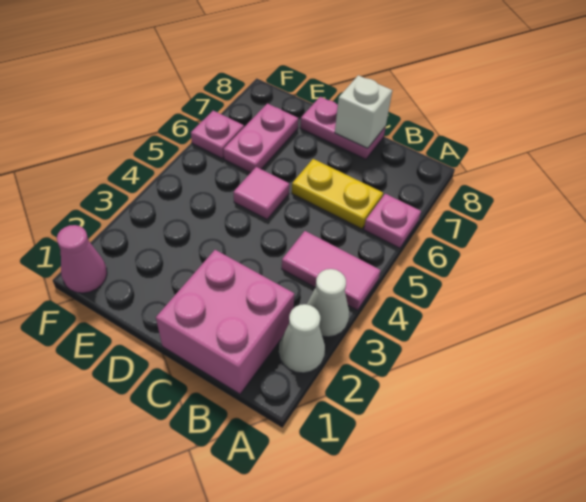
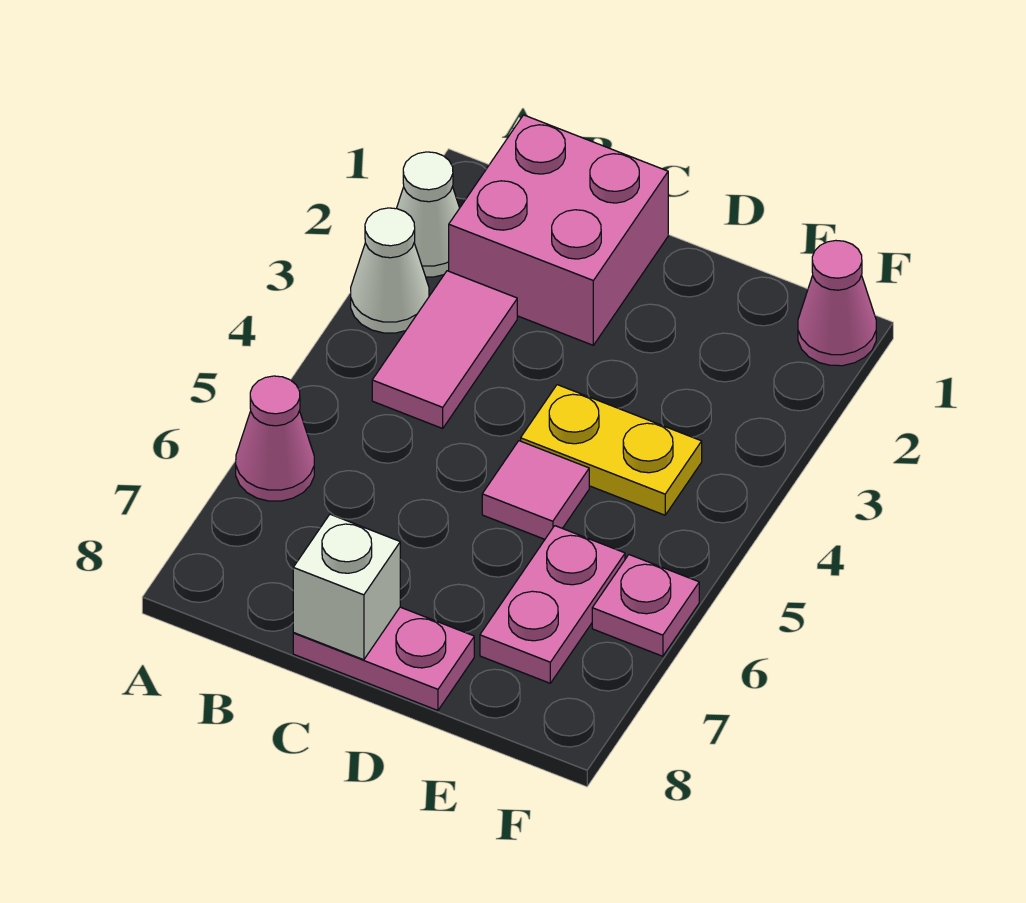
pink tile A4:B4 level 1 -> pink tile B3:B4 level 1
pink plate A6 level 1 -> pink cone A6 level 1
yellow plate B6:C6 level 1 -> yellow plate D4:E4 level 1

